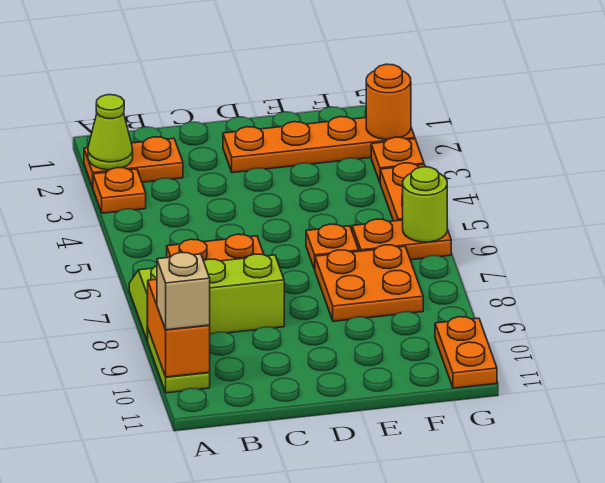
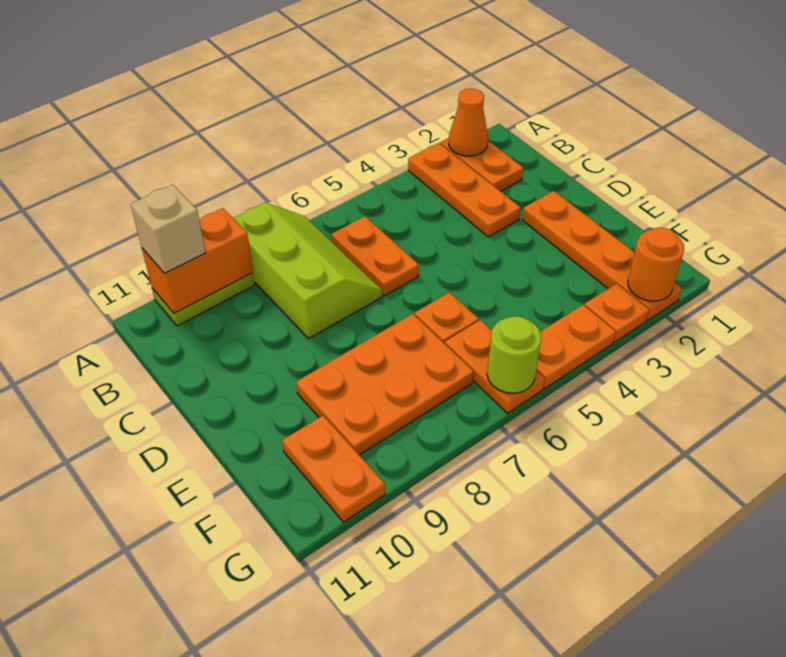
lime cone A2 level 2 -> orange cone A2 level 2
orange plate A3 level 1 -> orange plate A3:C3 level 1
orange plate E7:F8 level 1 -> orange plate E7:F9 level 1
orange plate G10:G11 level 1 -> orange plate F10:G10 level 1

